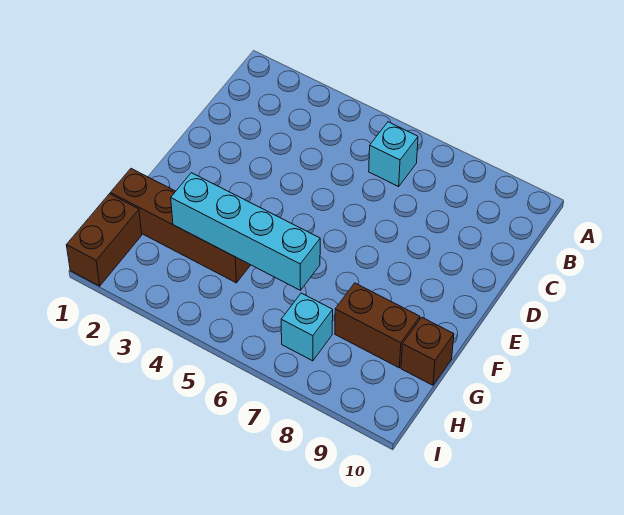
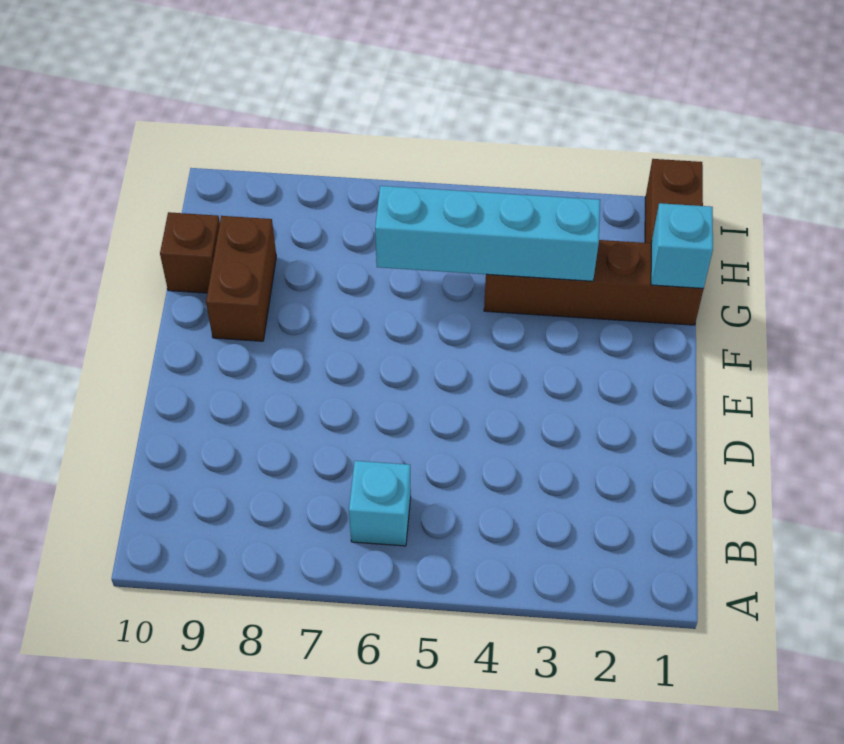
brown brick G8:G9 level 1 -> brown brick F9:G9 level 1
cyan brick H7 level 1 -> cyan brick G1 level 2

